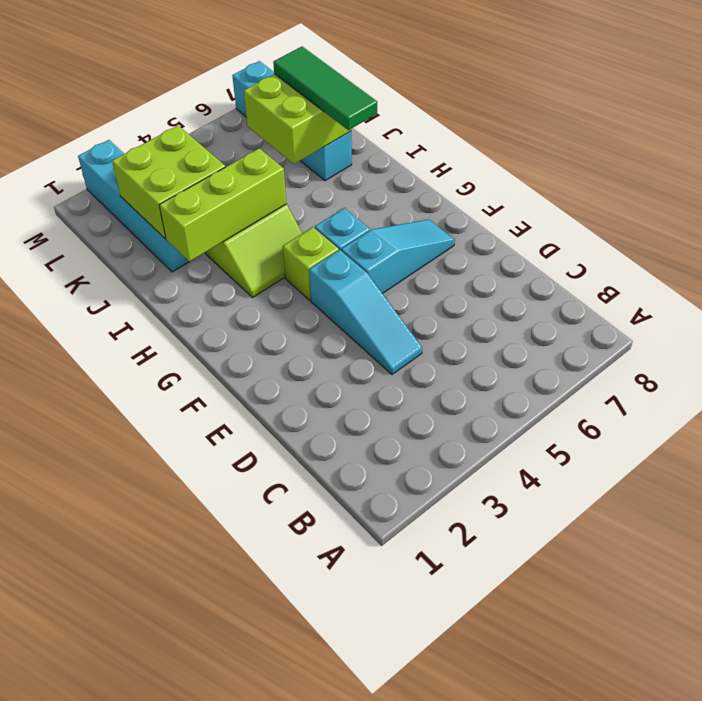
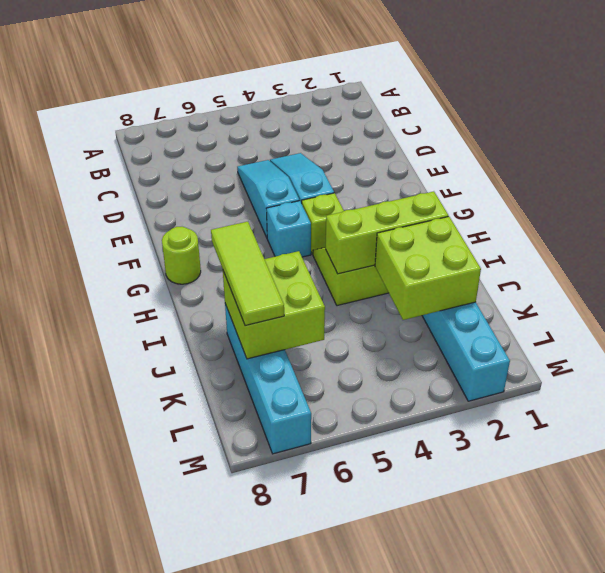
cyan slope F5:F7 level 1 top 5 -> cyan slope D5:F5 level 1 top F
none -> lime round brick G8 level 1
green tile I7:K7 level 3 -> lime tile I7:K7 level 3

